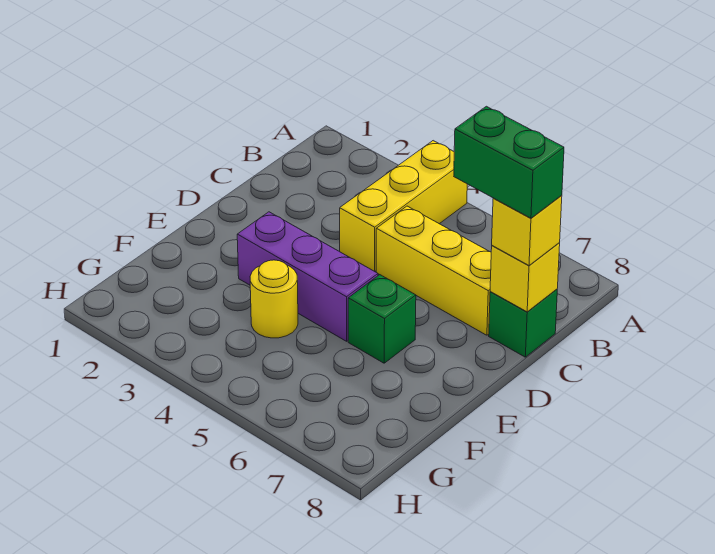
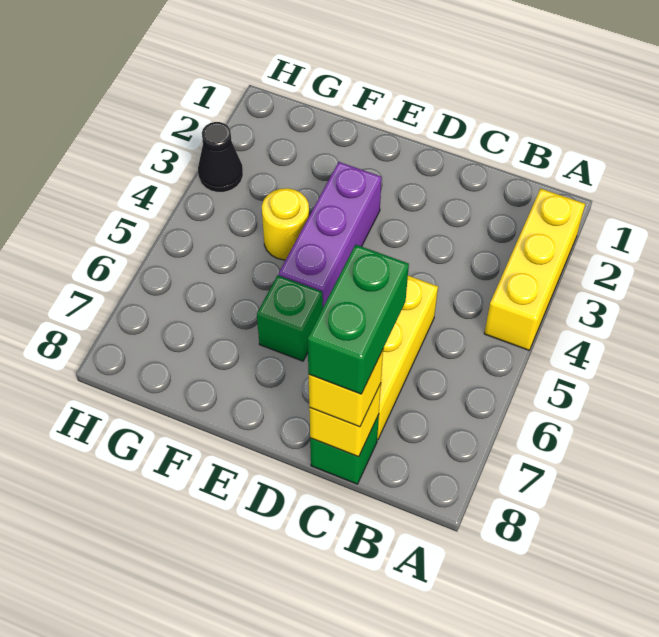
yellow brick A4:C4 level 1 -> yellow brick A2:A4 level 1
none -> black cone H3 level 1

